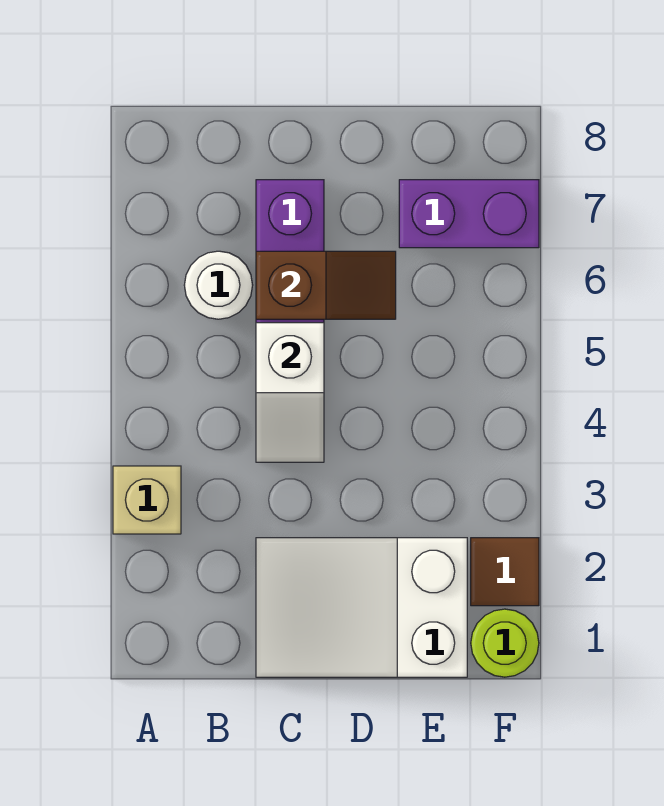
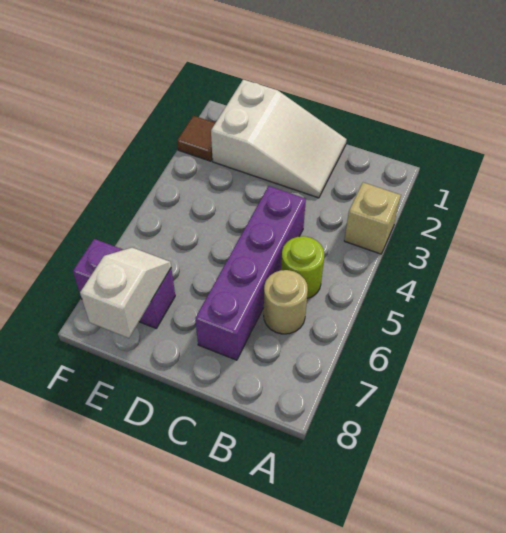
white round brick B6 level 1 -> tan round brick B6 level 1
white slope C4:C5 level 2 top 5 -> white slope E7:E8 level 2 top 8
brown slope C6:D6 level 2 top C -> none
lime round brick F1 level 1 -> lime round brick B5 level 1

